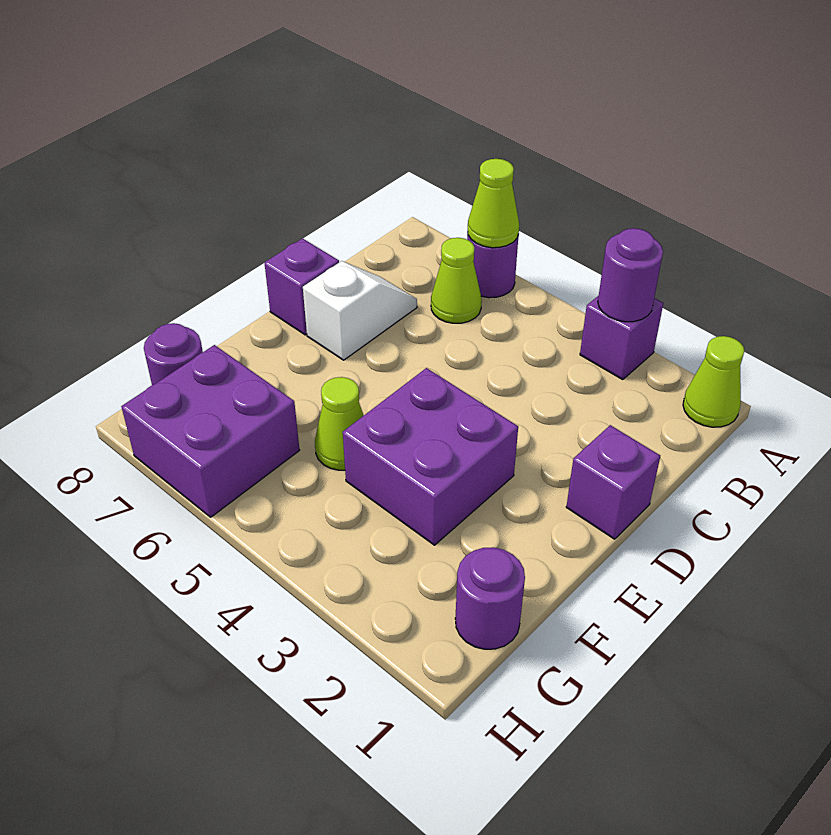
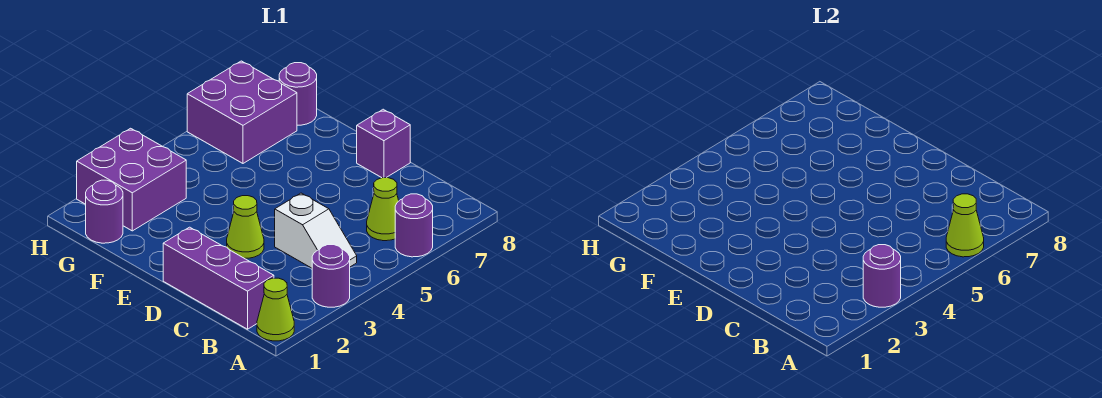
purple brick A3 level 1 -> purple round brick A3 level 1
white slope C7:D7 level 1 top D -> white slope B4:C4 level 1 top C
purple brick D1 level 1 -> purple brick B1:D1 level 1
purple brick E3:F4 level 1 -> purple brick G2:H3 level 1
lime cone F5 level 1 -> lime cone D3 level 1

